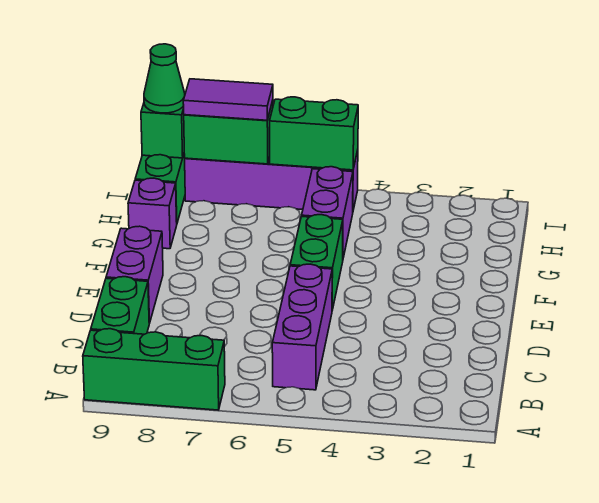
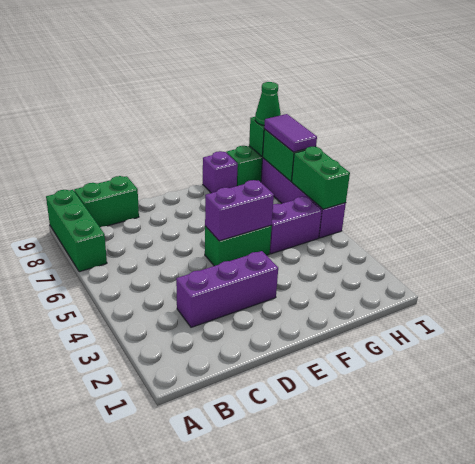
purple brick B5:D5 level 1 -> purple brick C3:E3 level 1
purple brick D9:E9 level 1 -> purple brick E5:F5 level 2

